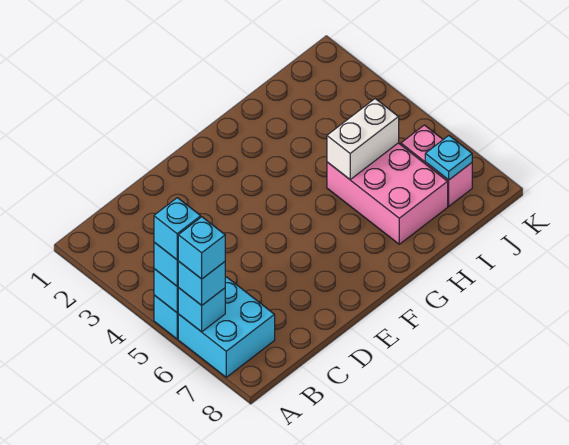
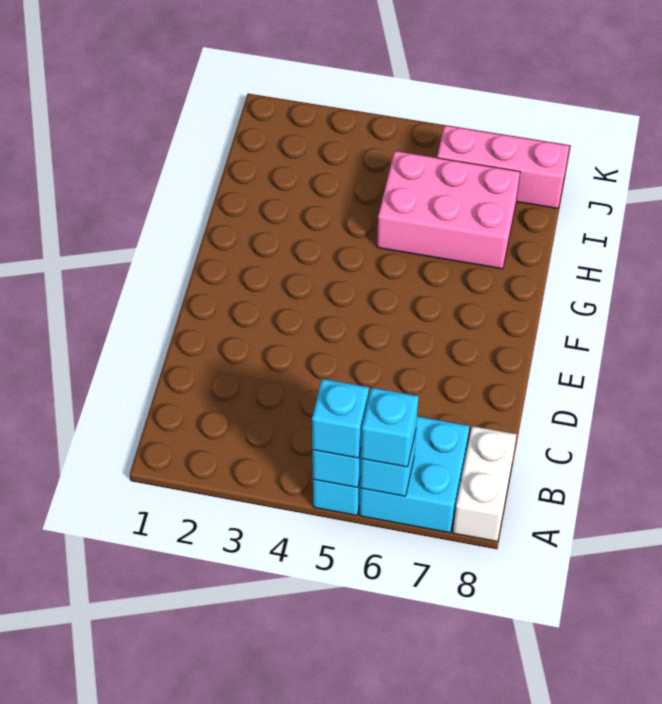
cyan brick A5 level 4 -> none
cyan brick A6 level 4 -> none
white brick H5:I5 level 2 -> white brick A8:B8 level 1
pink brick J6:J7 level 1 -> pink brick J6:J8 level 1
cyan plate J7 level 2 -> none

